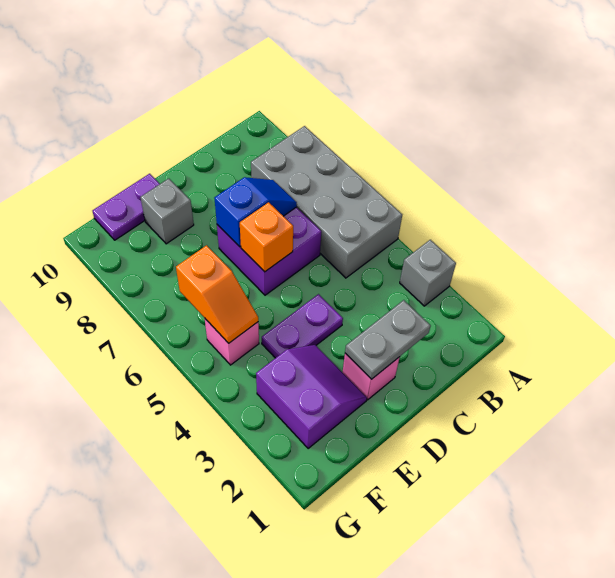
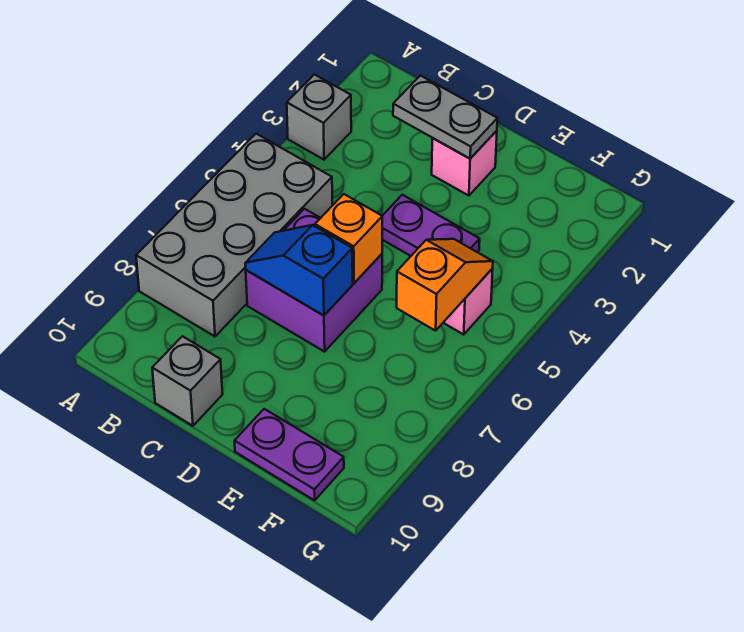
purple slope E2:F3 level 1 top F -> none
grey brick E9 level 1 -> grey brick C10 level 1

